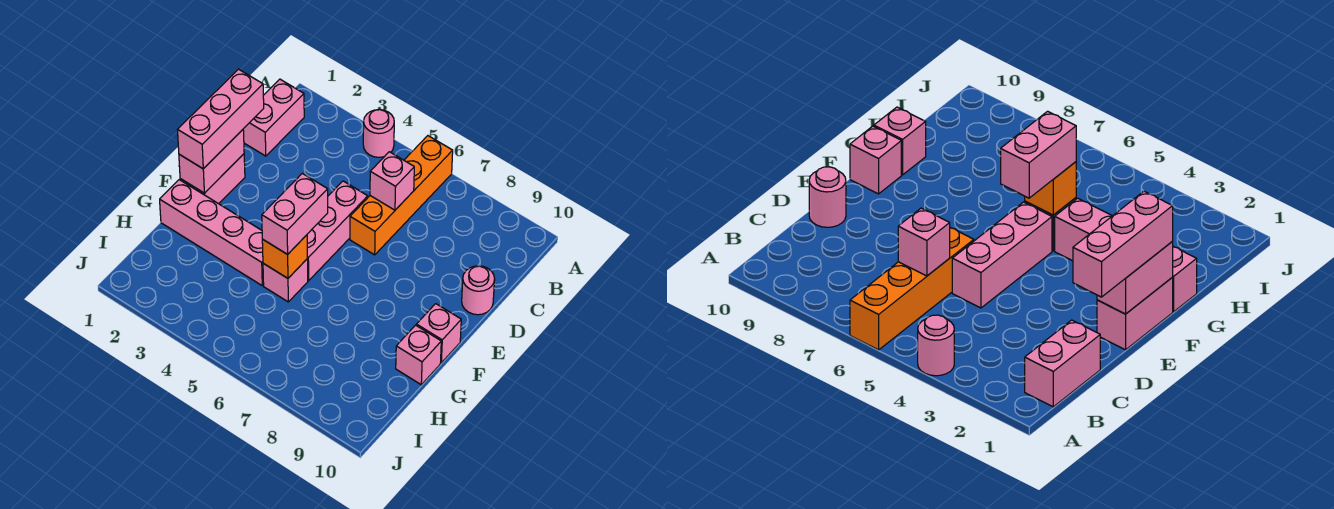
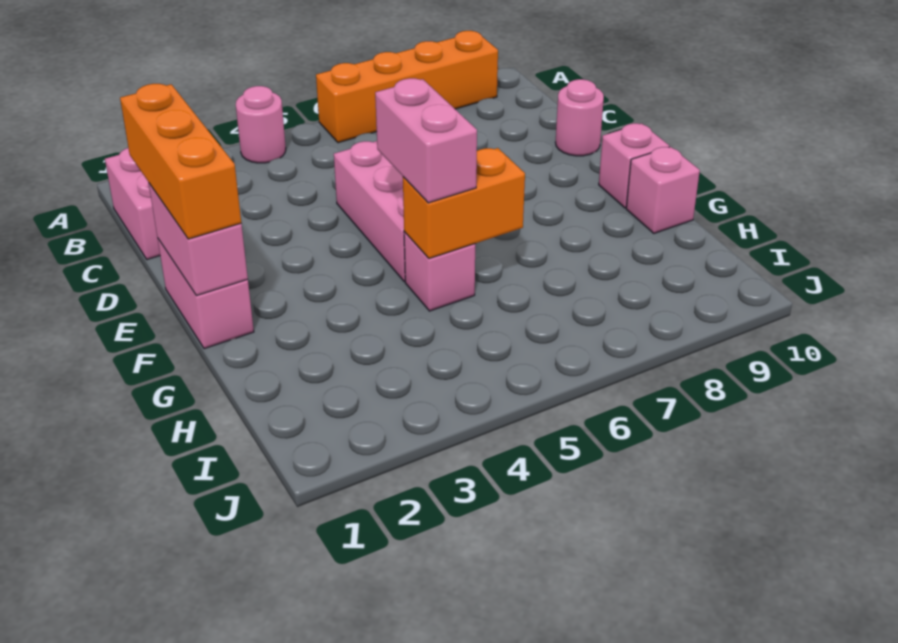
orange brick A6:D6 level 1 -> orange brick A6:A9 level 1
pink brick C6 level 2 -> none
pink brick D1:F1 level 3 -> orange brick D1:F1 level 3
pink brick G1:G4 level 1 -> none
orange brick G5 level 2 -> orange brick G5:G6 level 2

